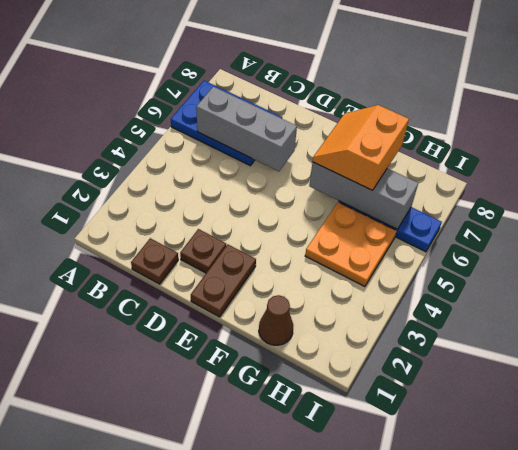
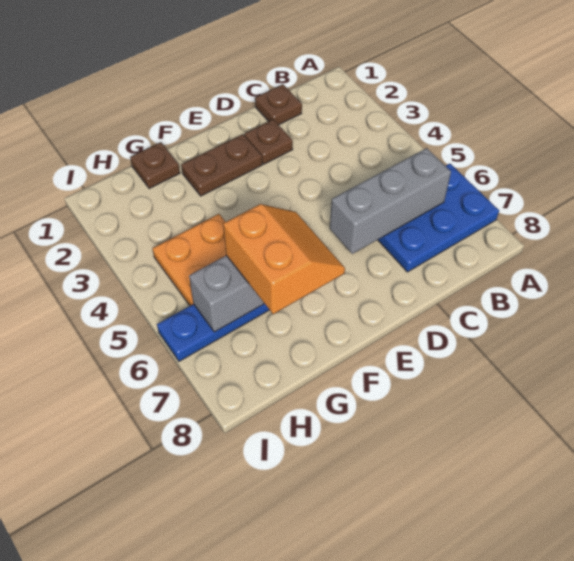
brown plate E1:E2 level 1 -> brown plate E2:F2 level 1
brown cone G1 level 1 -> brown plate G1 level 1

